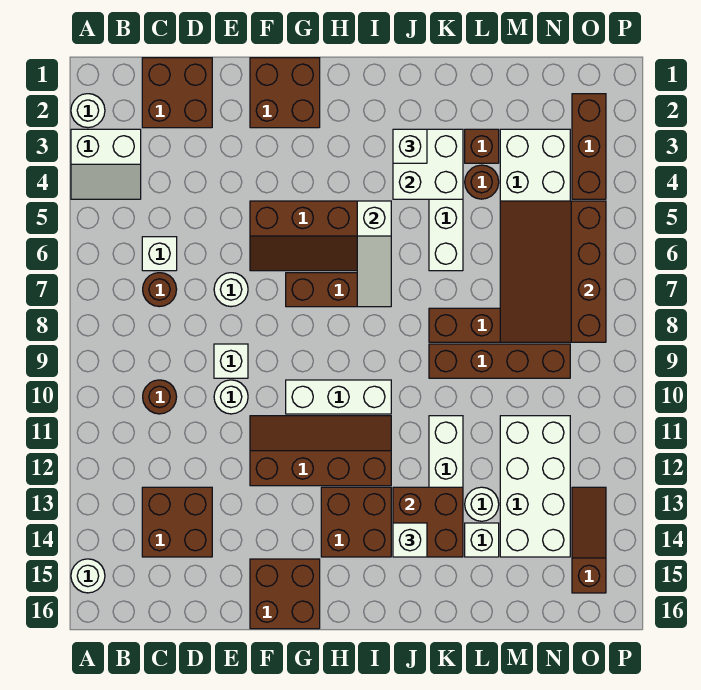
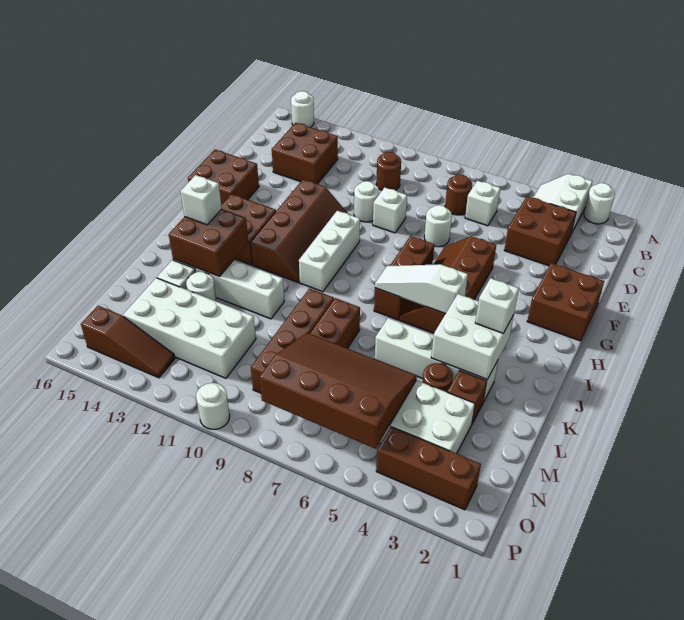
brown brick C1:D2 level 1 -> brown brick C3:D4 level 1
none -> white round brick P10 level 1

